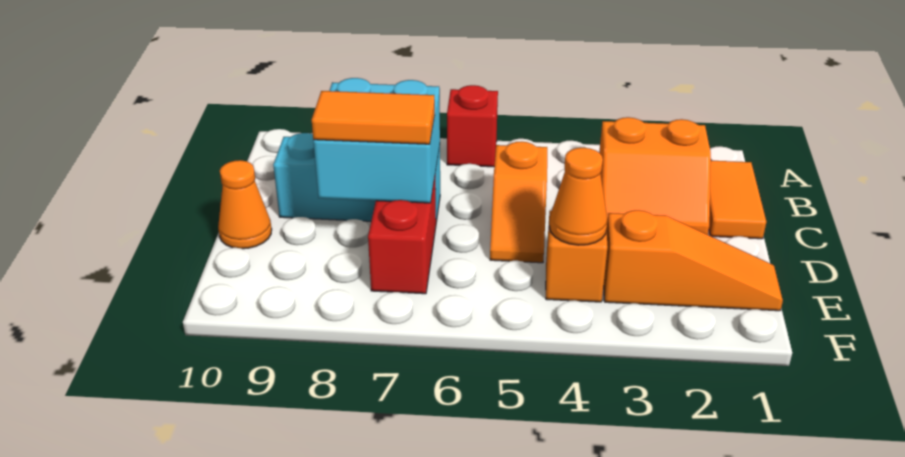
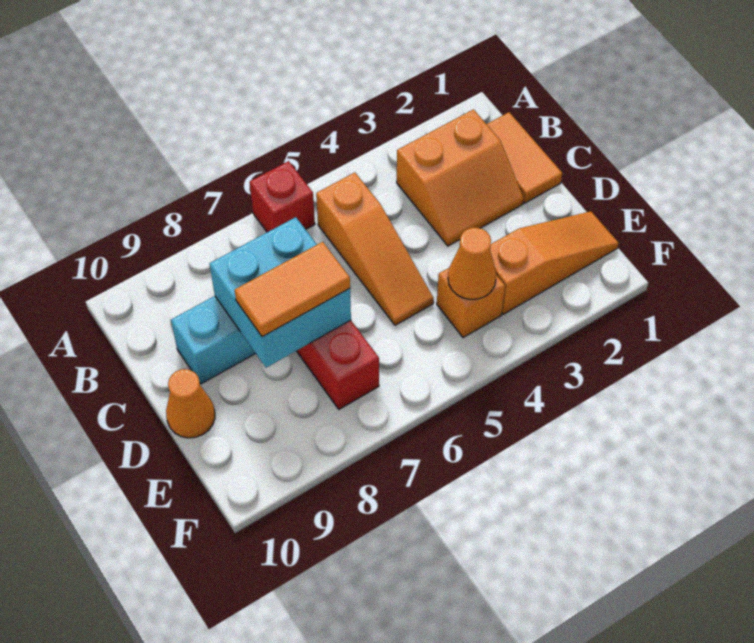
orange slope C5:D5 level 1 top C -> orange slope B5:D5 level 1 top B

